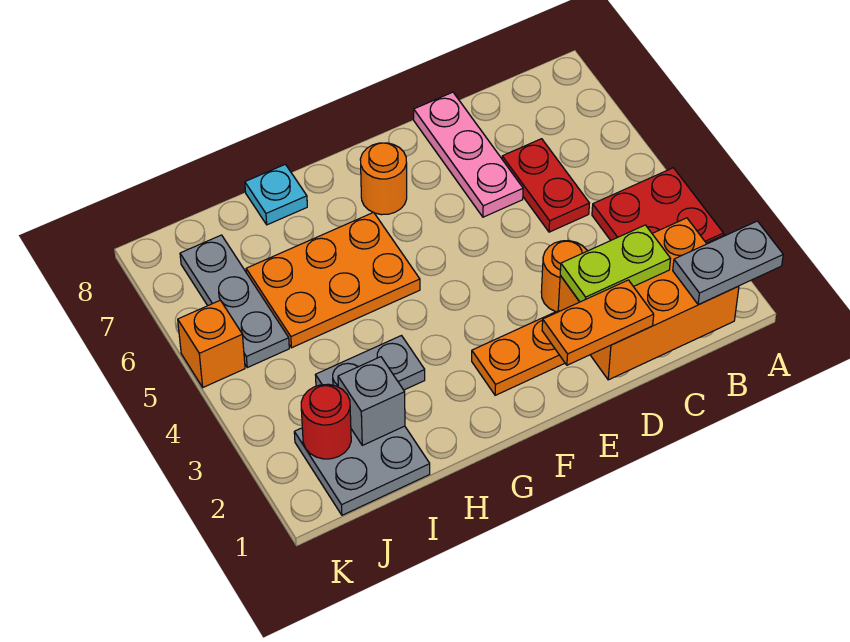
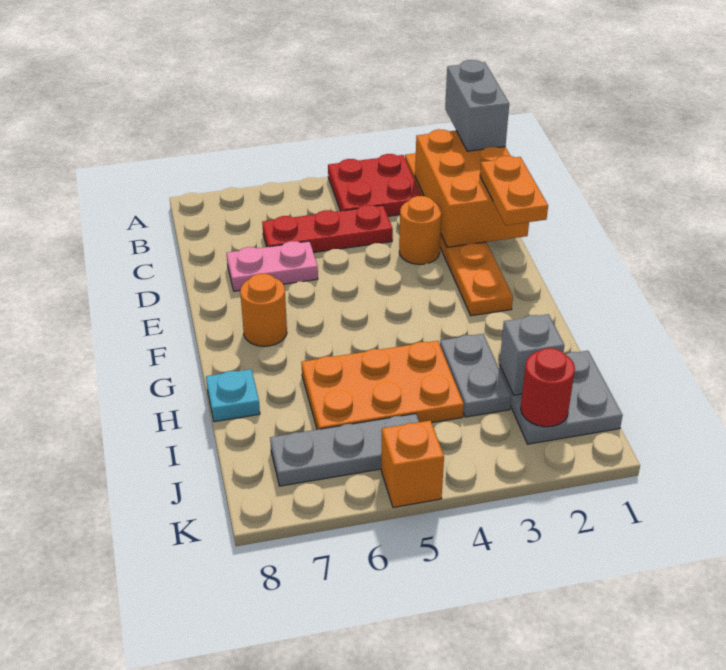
grey plate A1:B1 level 3 -> grey brick A1:B1 level 3
lime plate C2:D2 level 3 -> none
red plate C5:C6 level 1 -> red plate C4:C6 level 1
pink plate D6:D8 level 1 -> pink plate D6:D7 level 1
orange plate G5:I6 level 1 -> orange plate H4:I6 level 1

